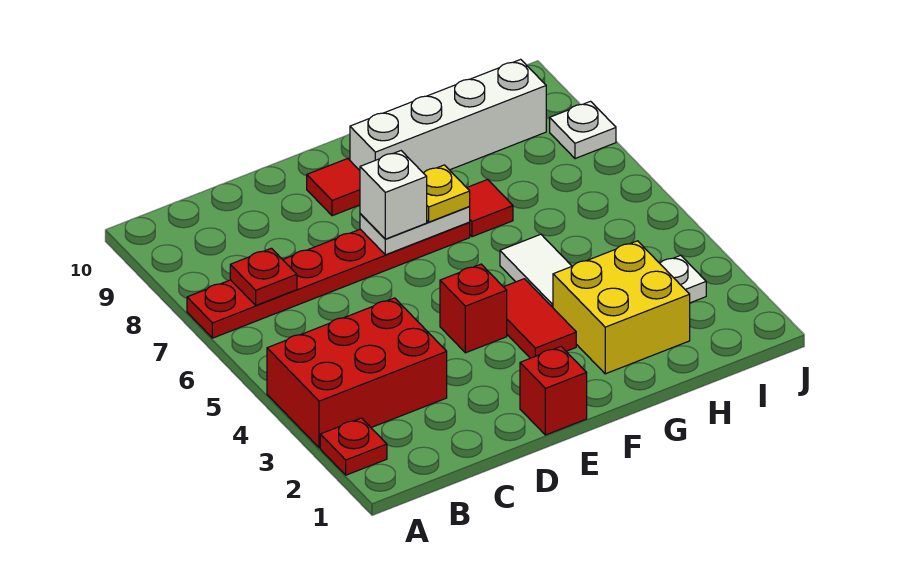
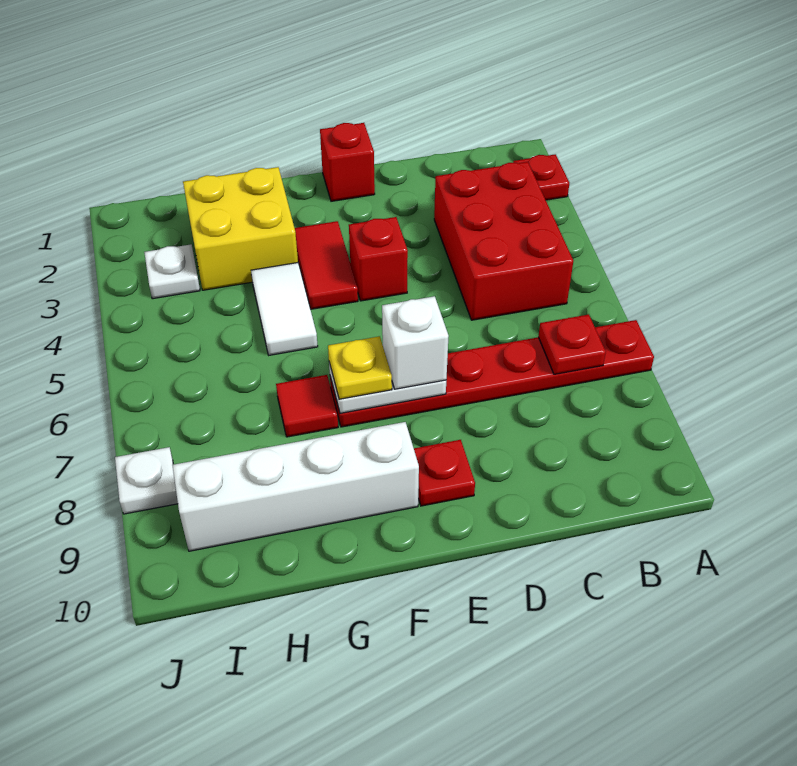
red brick A3:C4 level 1 -> red brick B3:C5 level 1
red tile E9 level 1 -> red plate E9 level 1

